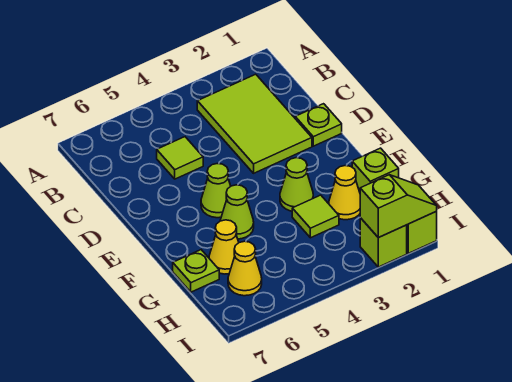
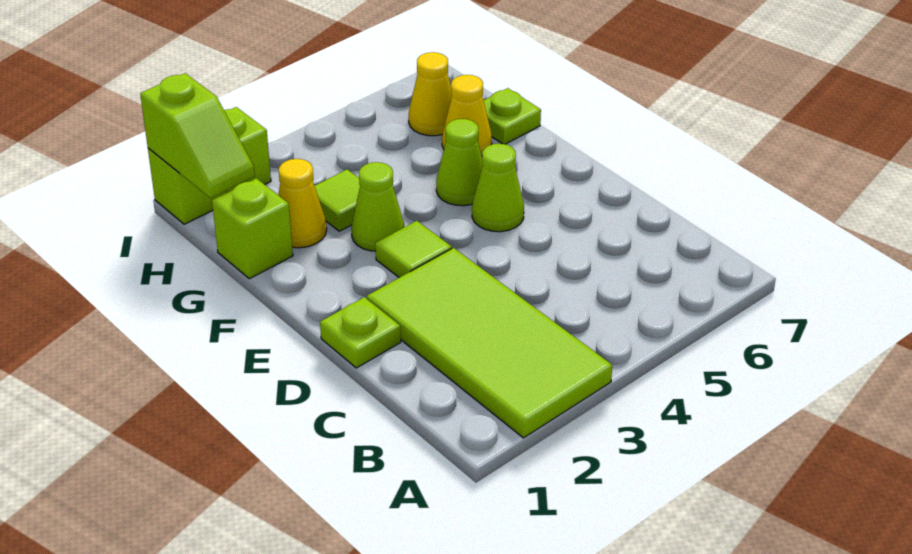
lime tile B2:D3 level 1 -> lime tile A2:D3 level 1
lime tile C5 level 1 -> lime tile E3 level 1
lime slope I1:I2 level 2 top 2 -> lime slope H1:I1 level 2 top I

